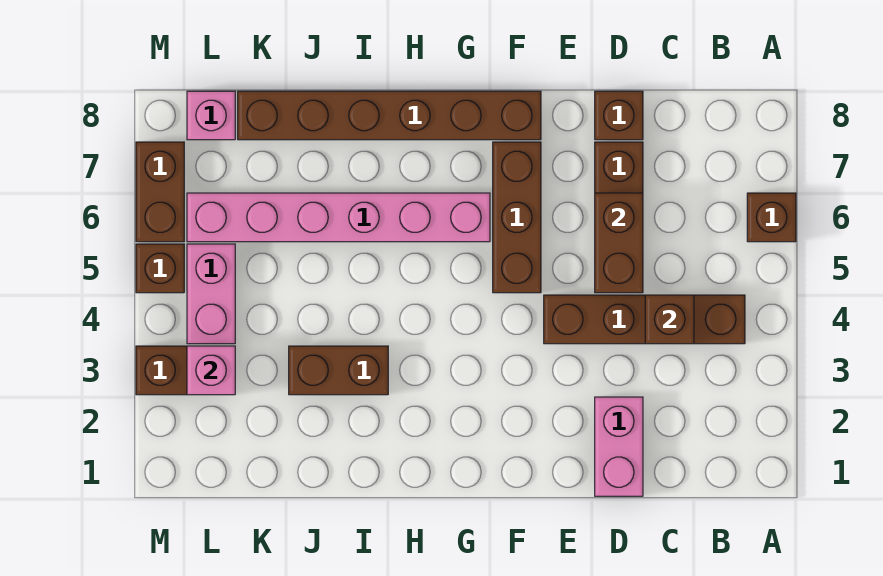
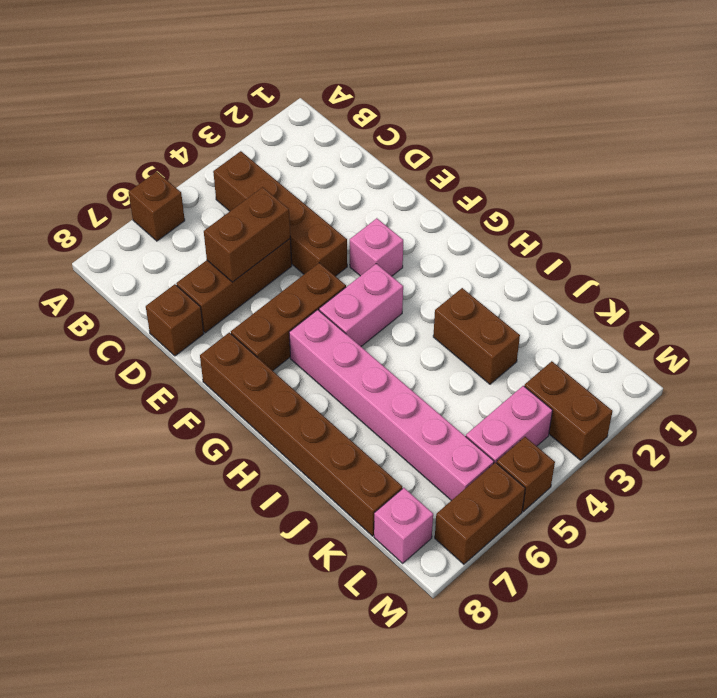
brown brick C4 level 2 -> none
pink brick D1:D2 level 1 -> pink brick G4:G5 level 1
pink brick L3 level 2 -> pink brick F3 level 1

